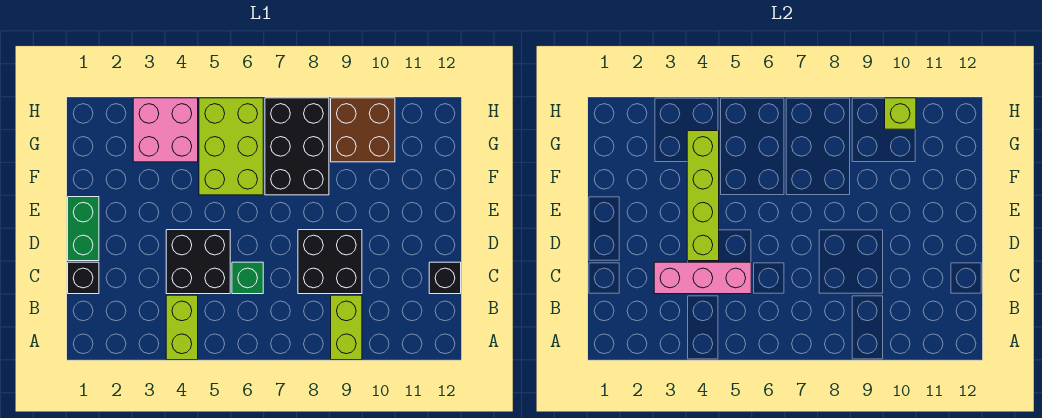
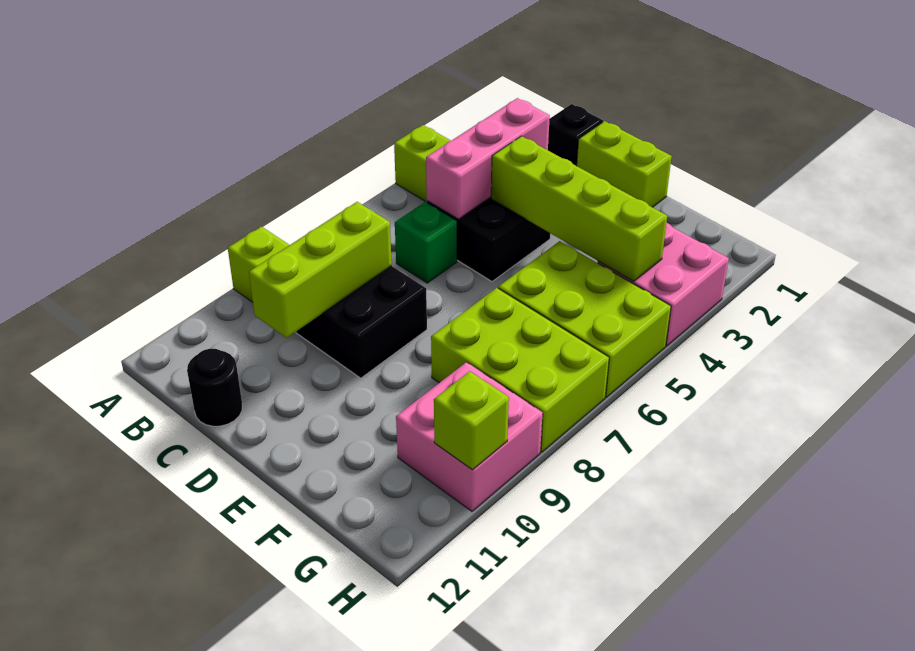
none -> lime brick C8:C10 level 2
black brick C12 level 1 -> black round brick C12 level 1
green brick D1:E1 level 1 -> lime brick D1:E1 level 1
black brick F7:H8 level 1 -> lime brick F7:H8 level 1
brown brick G9:H10 level 1 -> pink brick G9:H10 level 1

